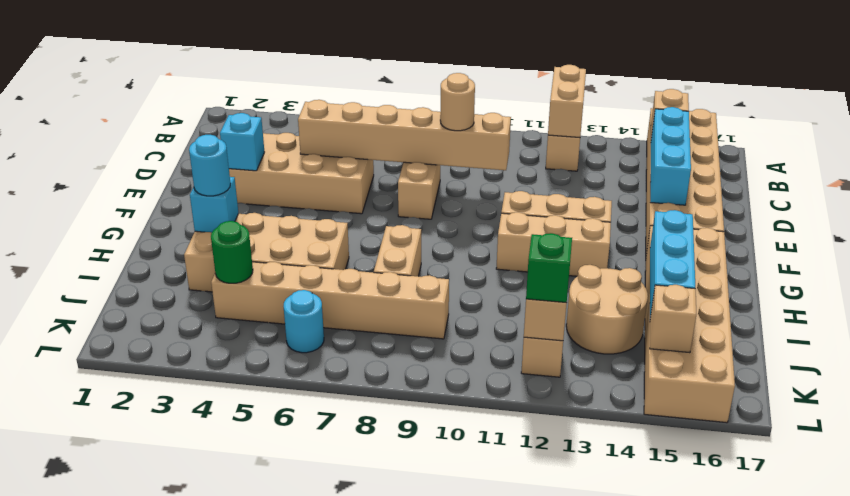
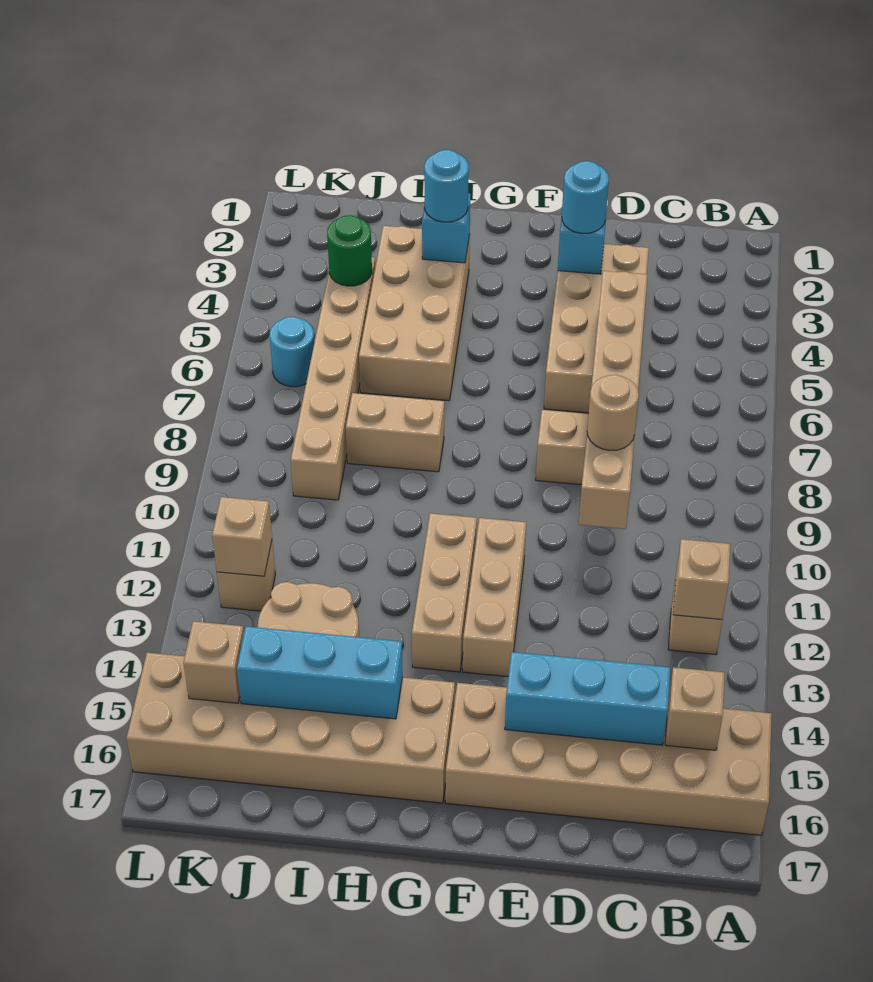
tan brick A12:B12 level 2 -> tan brick B12 level 2
none -> cyan round brick E3 level 3
green brick K12 level 3 -> none

